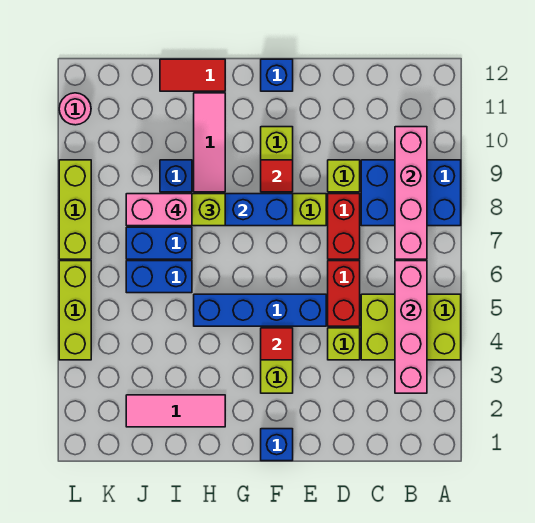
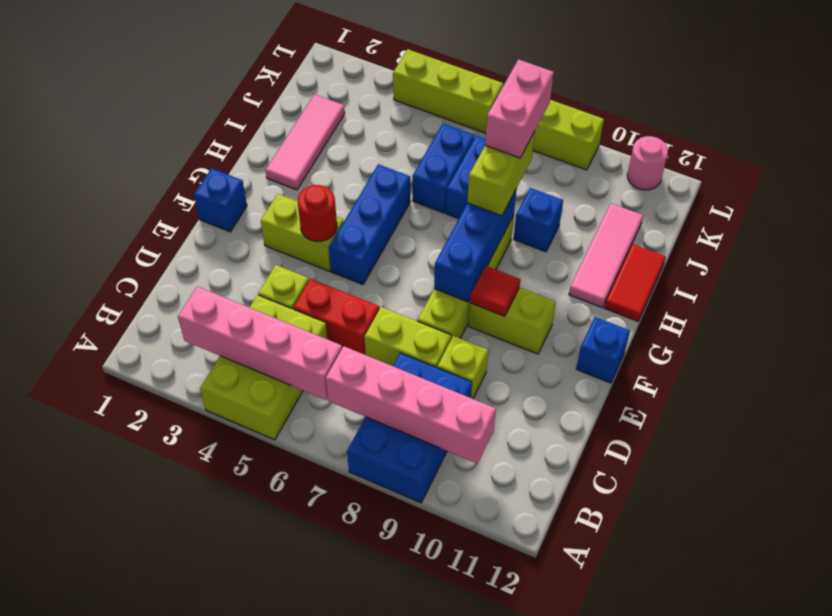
red brick D7:D8 level 1 -> lime brick D7:D8 level 1
blue brick E5:H5 level 1 -> blue brick F5:H5 level 1
red tile F4 level 2 -> red round brick F4 level 2
pink tile H9:H11 level 1 -> pink tile H11:J11 level 1

